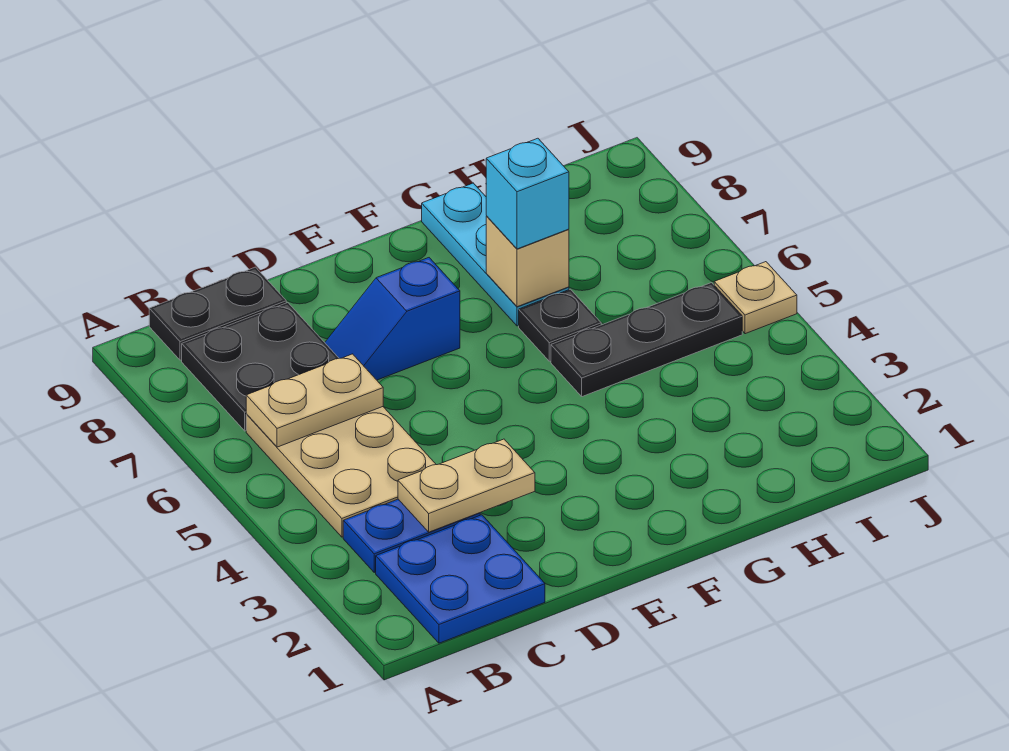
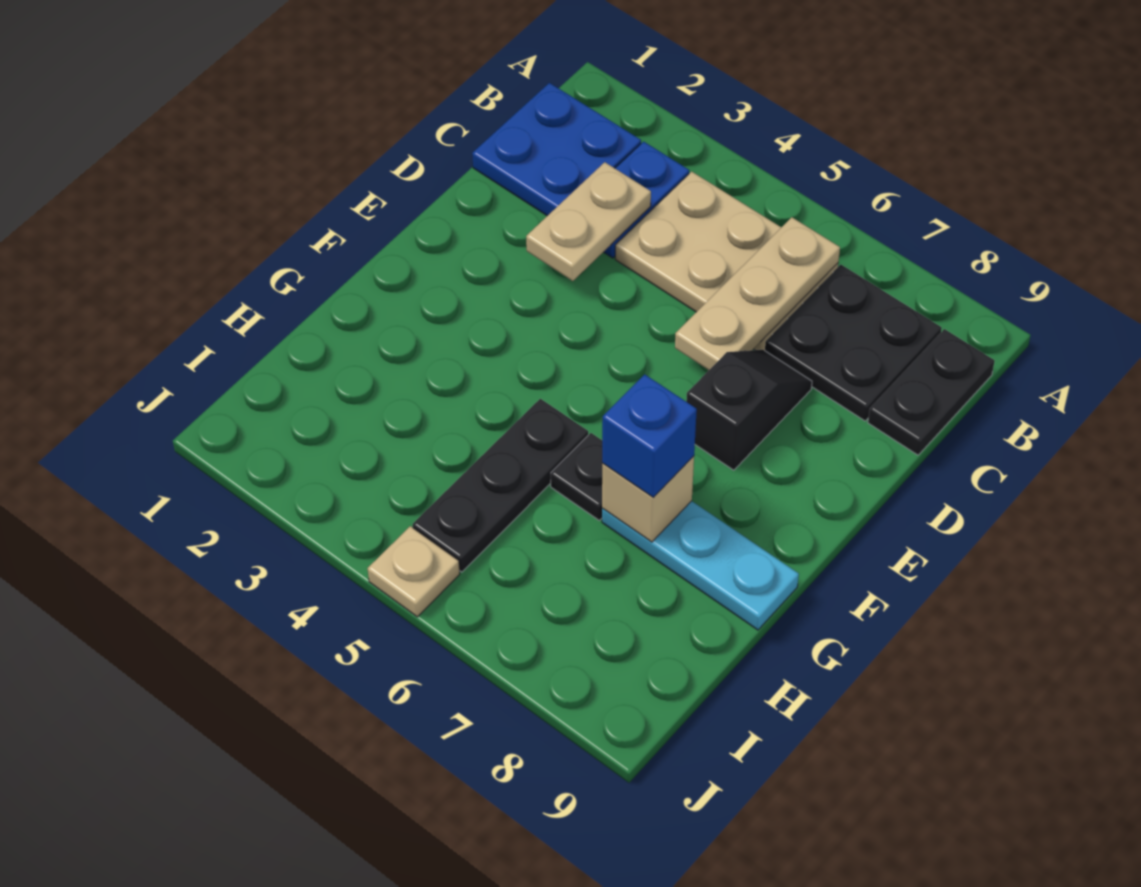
tan plate B6:C6 level 2 -> tan plate B6:D6 level 2
blue slope D7:E7 level 1 top E -> black slope D7:E7 level 1 top E
cyan brick G7 level 3 -> blue brick G7 level 3

